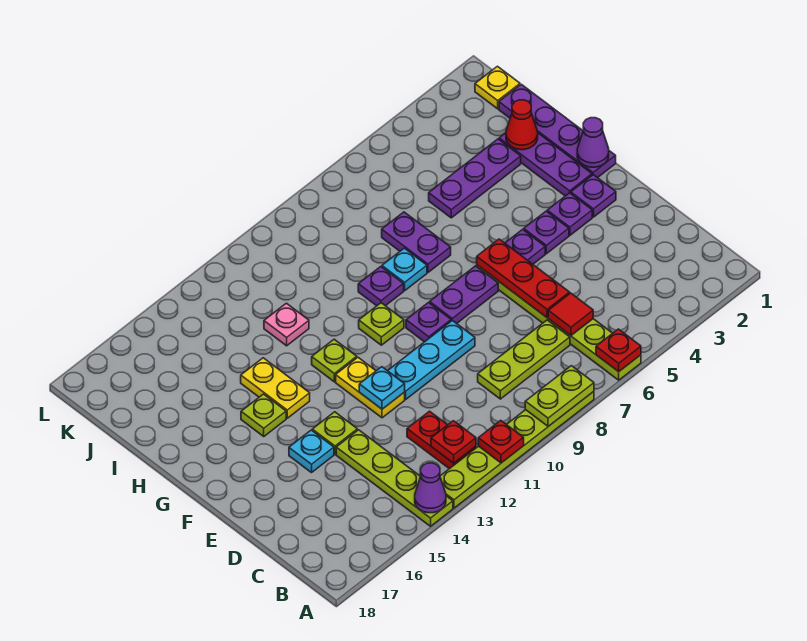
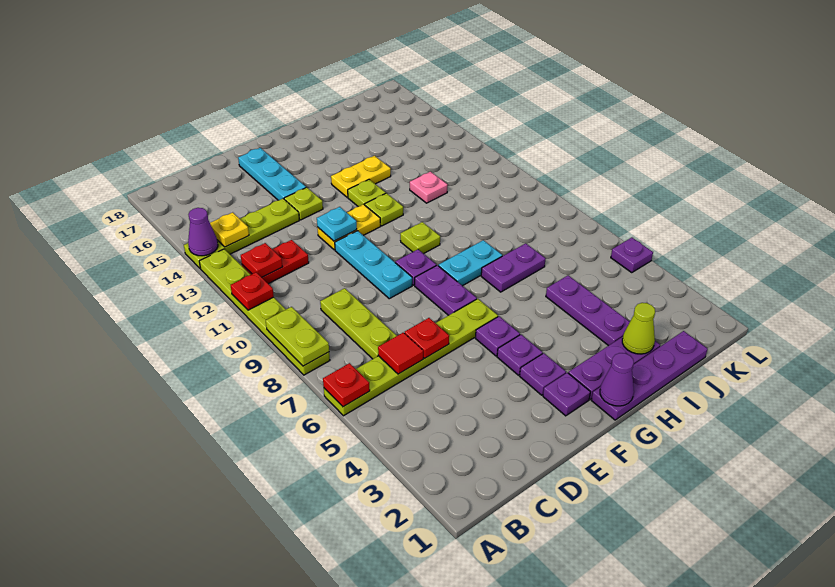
red plate D6:F6 level 2 -> red plate D6 level 2
cyan plate E15 level 1 -> cyan plate E15:E17 level 1
lime plate G15 level 1 -> lime plate G13 level 1
cyan plate H8 level 1 -> cyan plate G8:H8 level 1
purple plate H9 level 1 -> purple plate L5 level 1
red cone I2 level 2 -> lime cone I2 level 2
yellow plate K1 level 1 -> yellow plate B14 level 2

